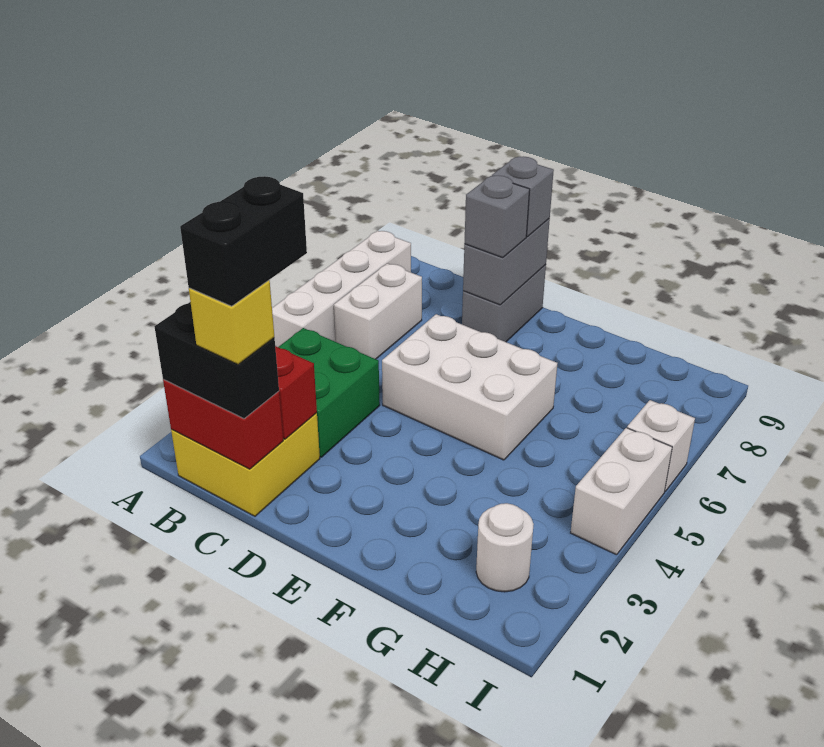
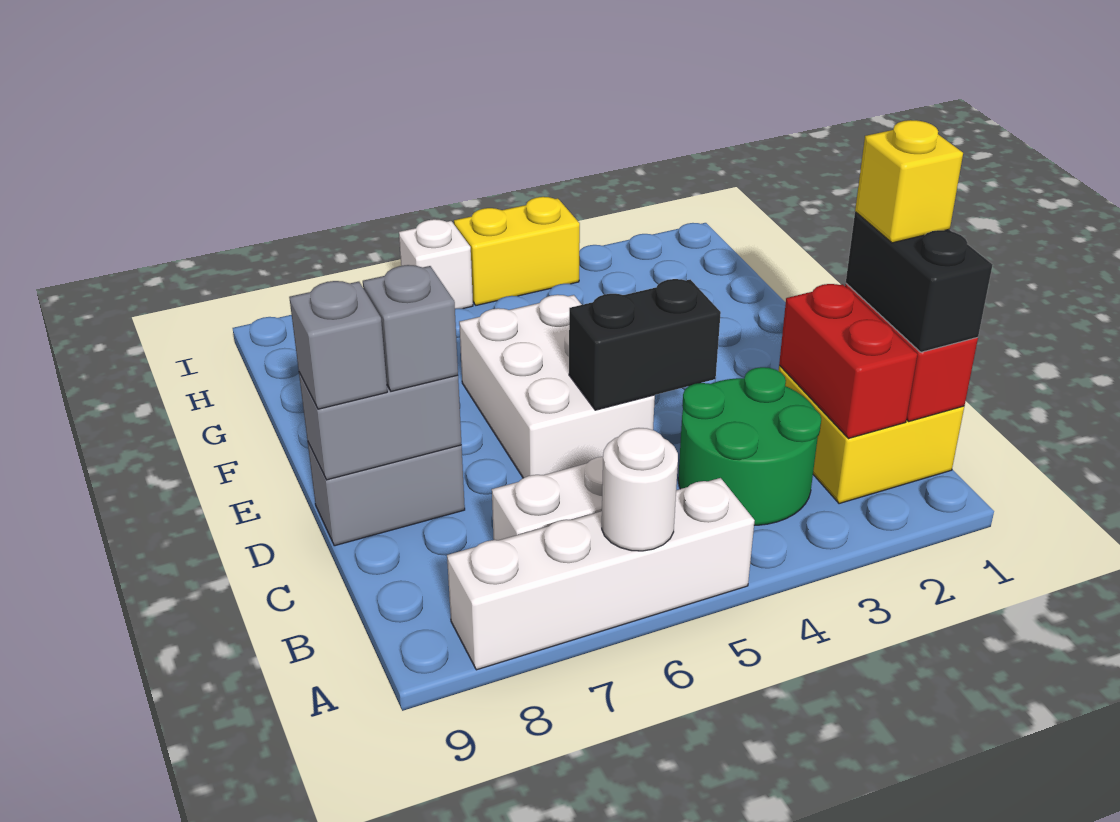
green brick B3:C4 level 1 -> green round brick B3:C4 level 1
black brick C1:C2 level 5 -> black brick D4:D5 level 2
white round brick H2 level 1 -> white round brick A6 level 2
white brick I4:I5 level 1 -> yellow brick I4:I5 level 1

